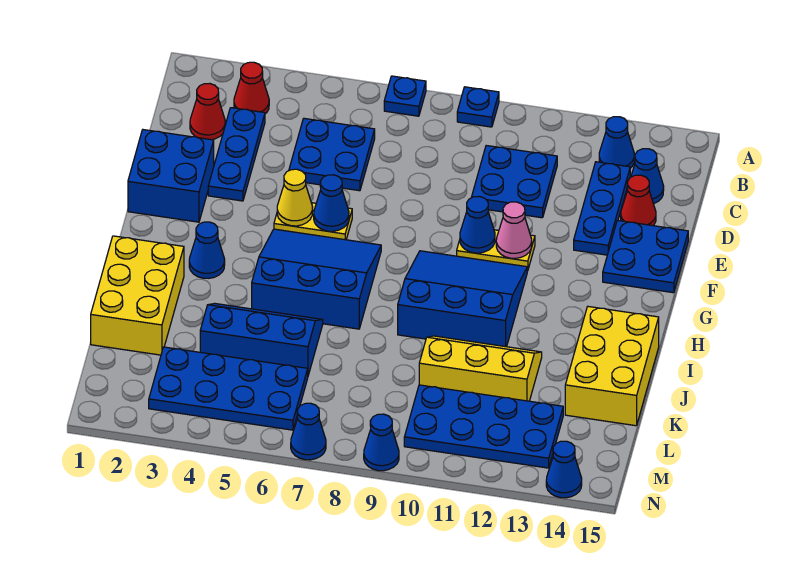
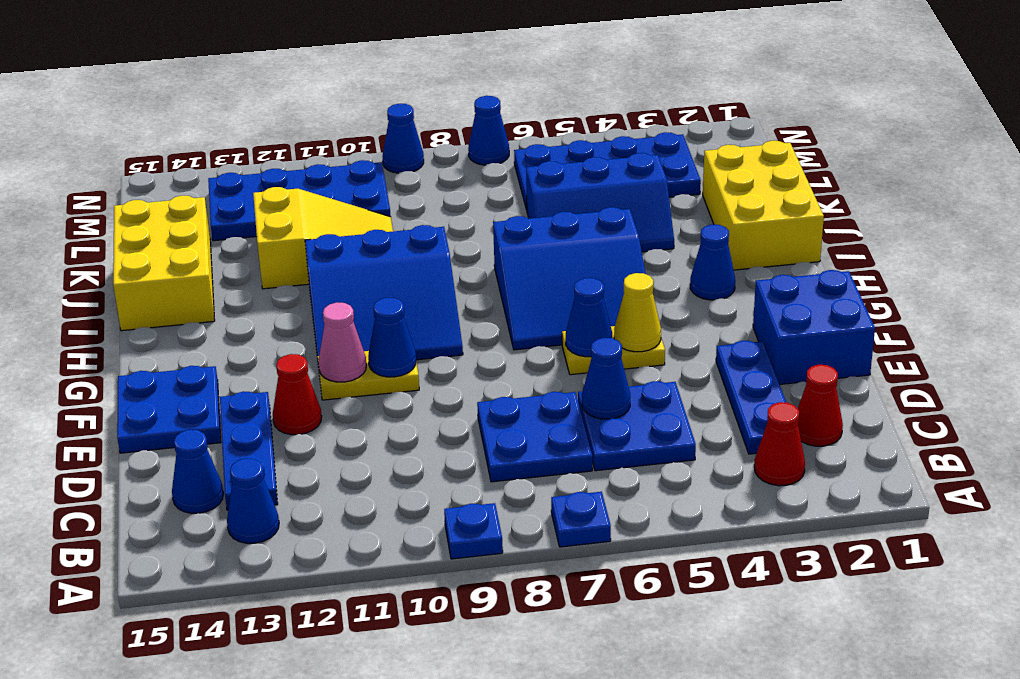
blue plate C10:D11 level 1 -> blue plate C7:D8 level 1
red cone D14 level 1 -> red cone E12 level 1
yellow slope J10:K12 level 1 top K -> yellow slope J10:K12 level 1 top 12
blue cone N14 level 1 -> blue cone D6 level 2

